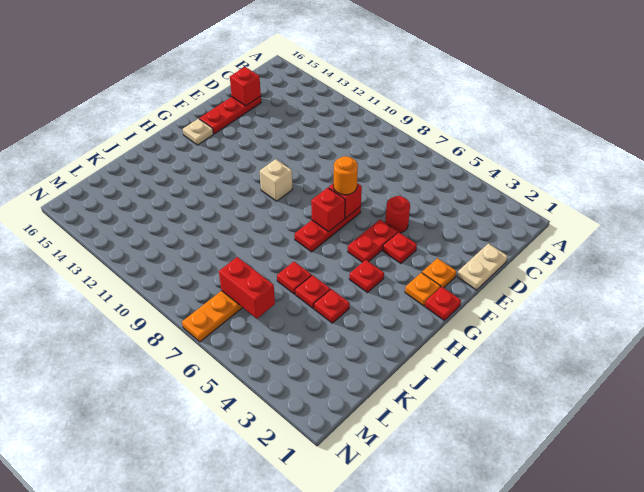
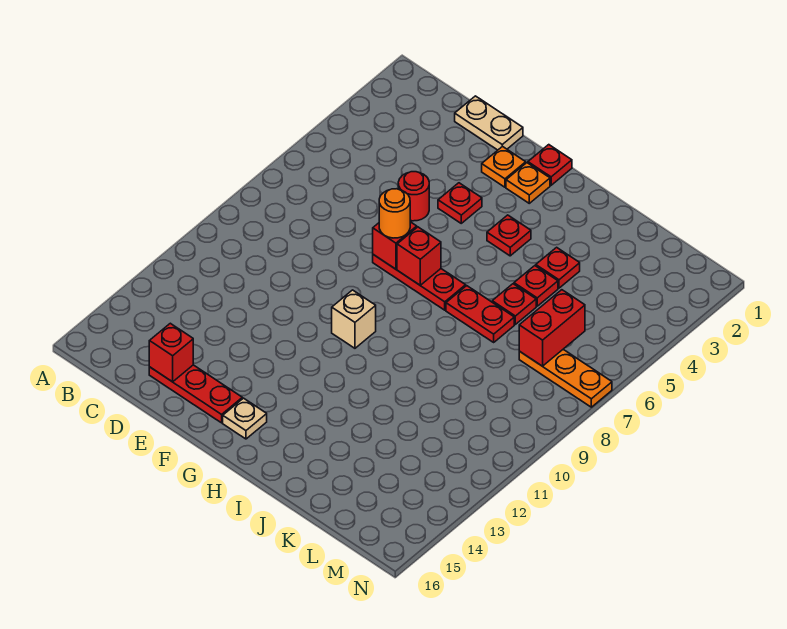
red plate F5:G5 level 1 -> red plate I7:J7 level 1

